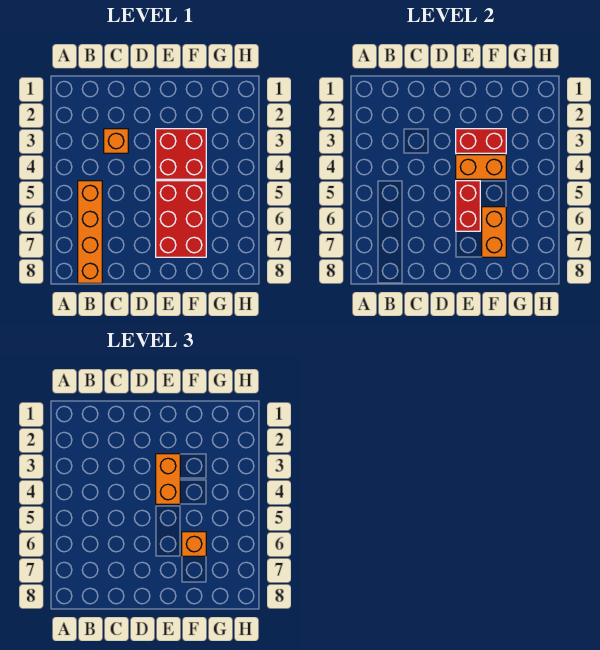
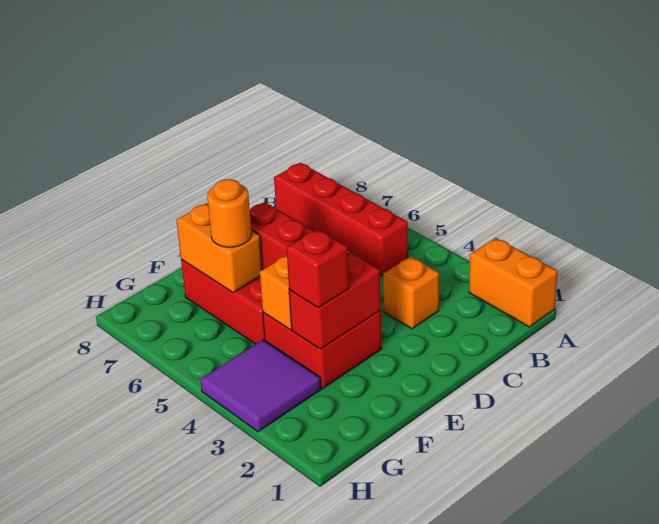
orange brick B5:B8 level 1 -> red brick B5:B8 level 1
orange brick E3:E4 level 3 -> orange brick A1:A2 level 1
none -> red brick F3 level 3
orange brick F6 level 3 -> orange round brick F6 level 3
none -> purple tile G3:H4 level 1

